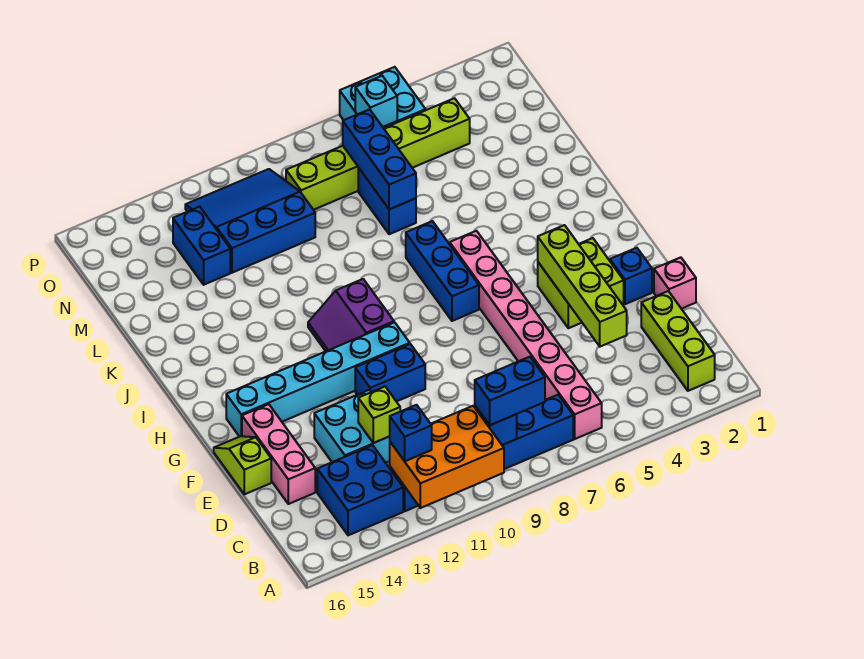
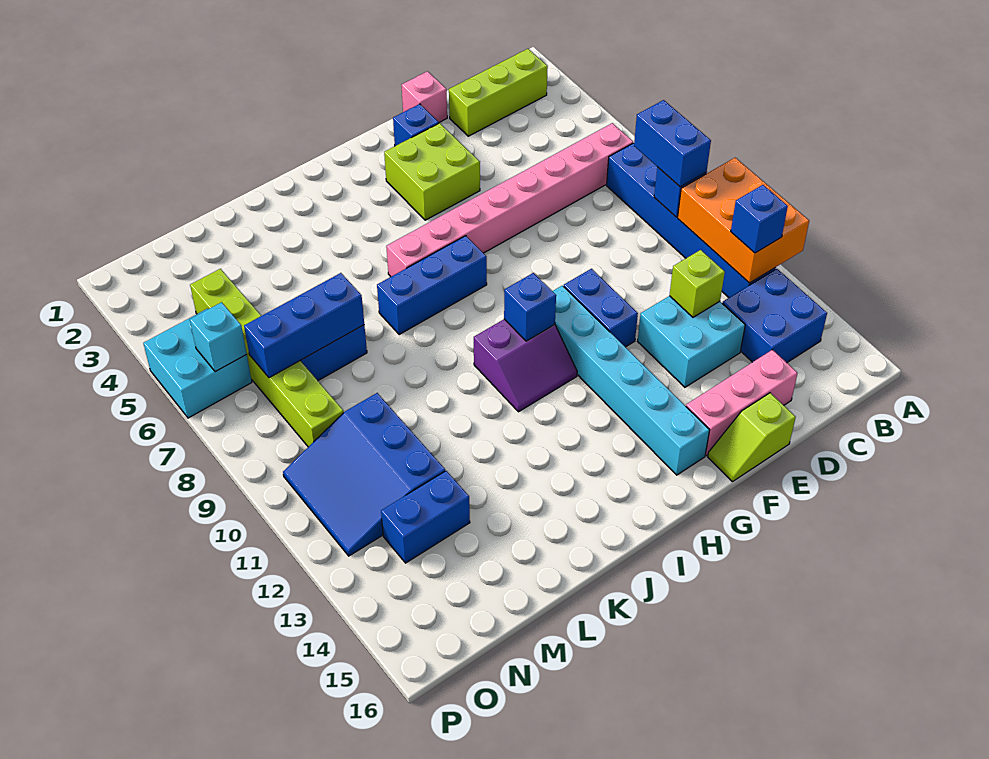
lime brick D4:G4 level 2 -> none
none -> blue brick H10 level 2

